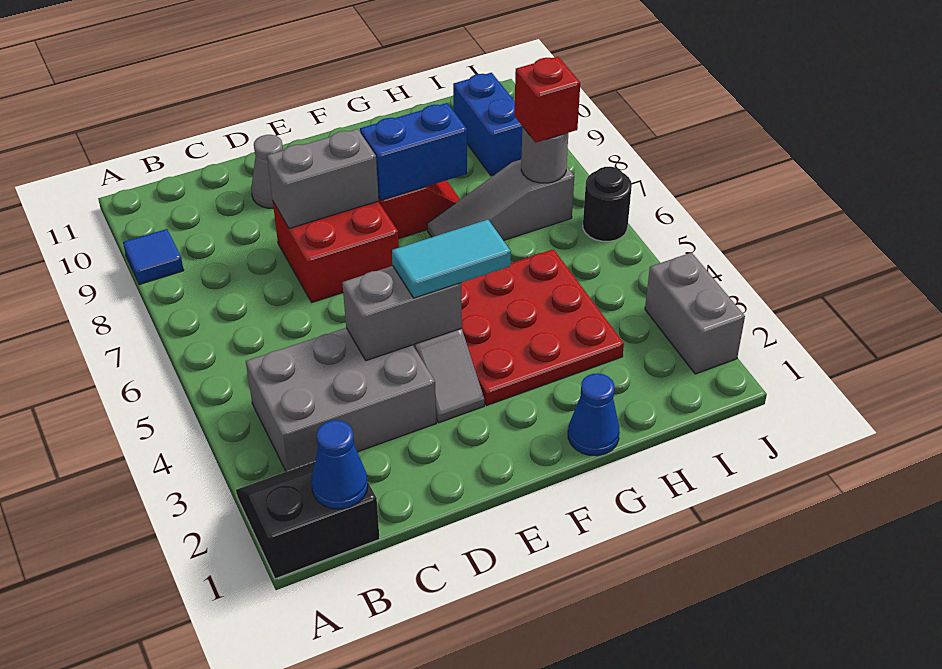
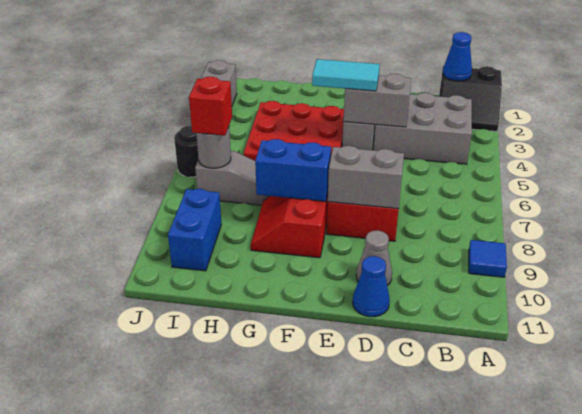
blue cone G1 level 1 -> blue cone D11 level 1

